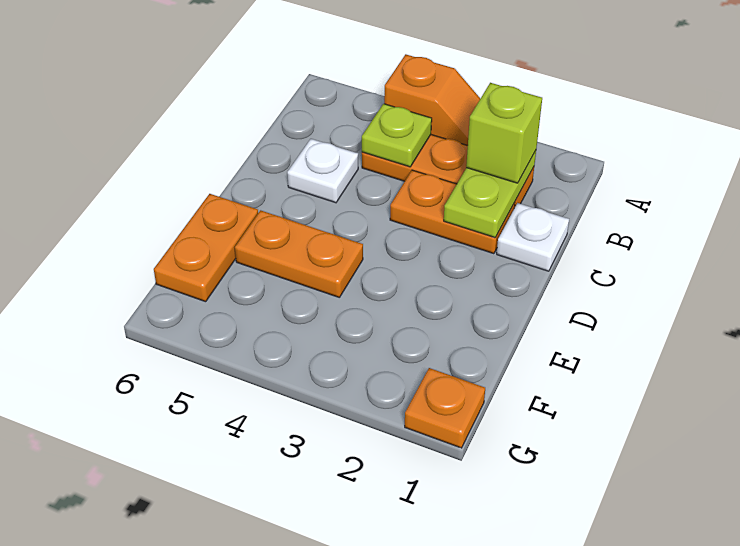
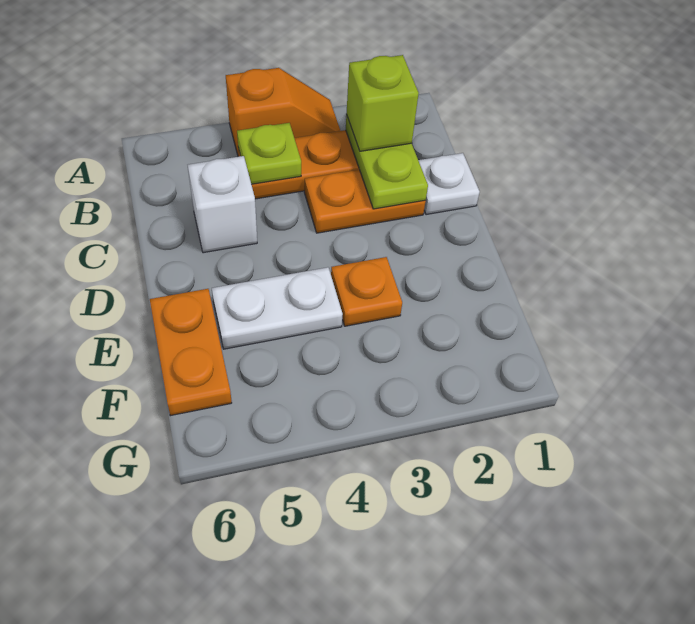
white plate C5 level 1 -> white brick C5 level 1
orange plate E4:E5 level 1 -> white plate E4:E5 level 1
orange plate G1 level 1 -> orange plate E3 level 1

